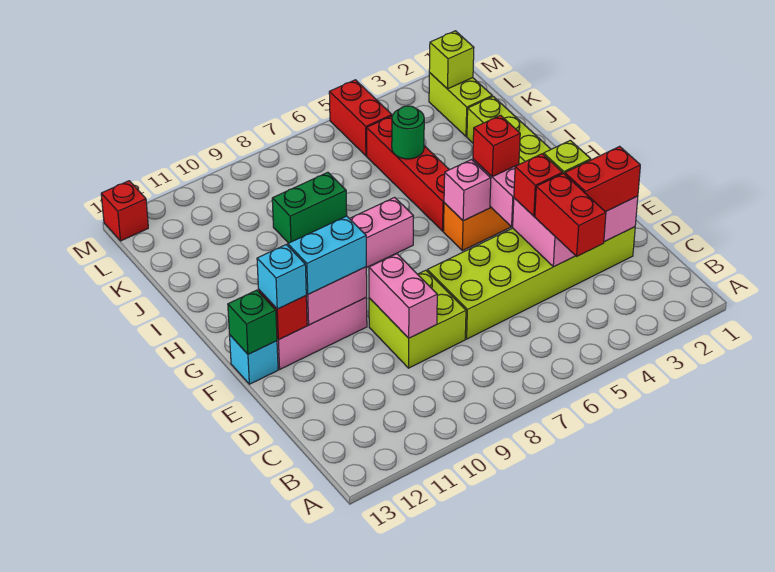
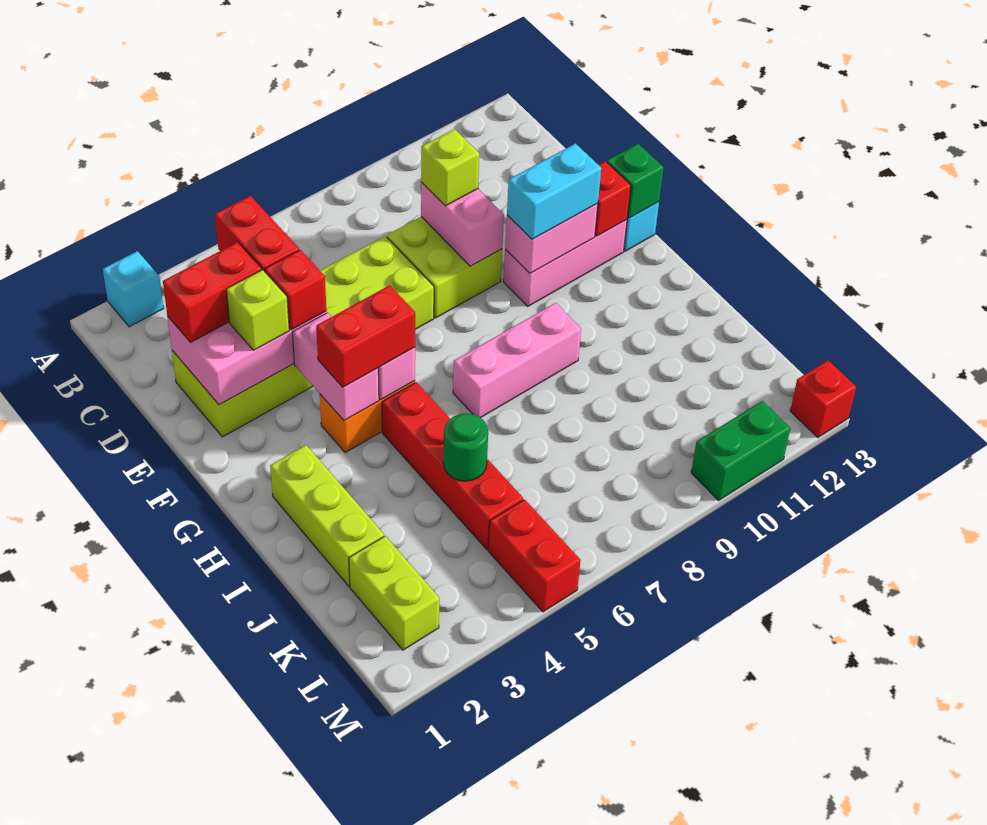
cyan brick F12 level 3 -> cyan brick A2 level 1
red brick G4 level 3 -> red brick G4:G5 level 3
green brick J8:J9 level 1 -> green brick M10:M11 level 1
lime brick L2 level 2 -> lime brick D9 level 3

